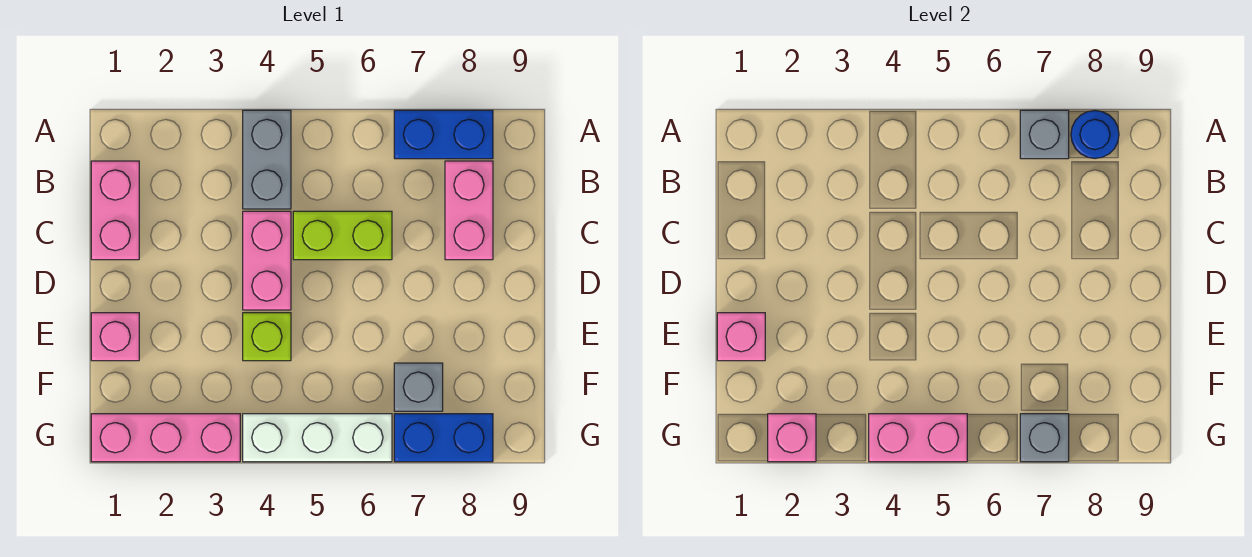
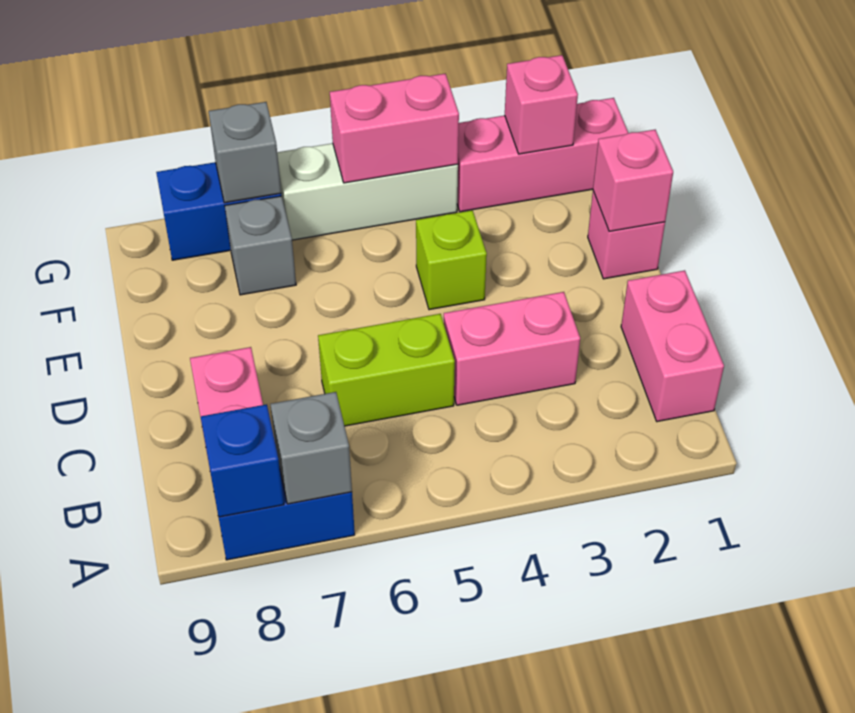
grey brick A4:B4 level 1 -> none
blue round brick A8 level 2 -> blue brick A8 level 2
pink brick C4:D4 level 1 -> pink brick C3:C4 level 1

